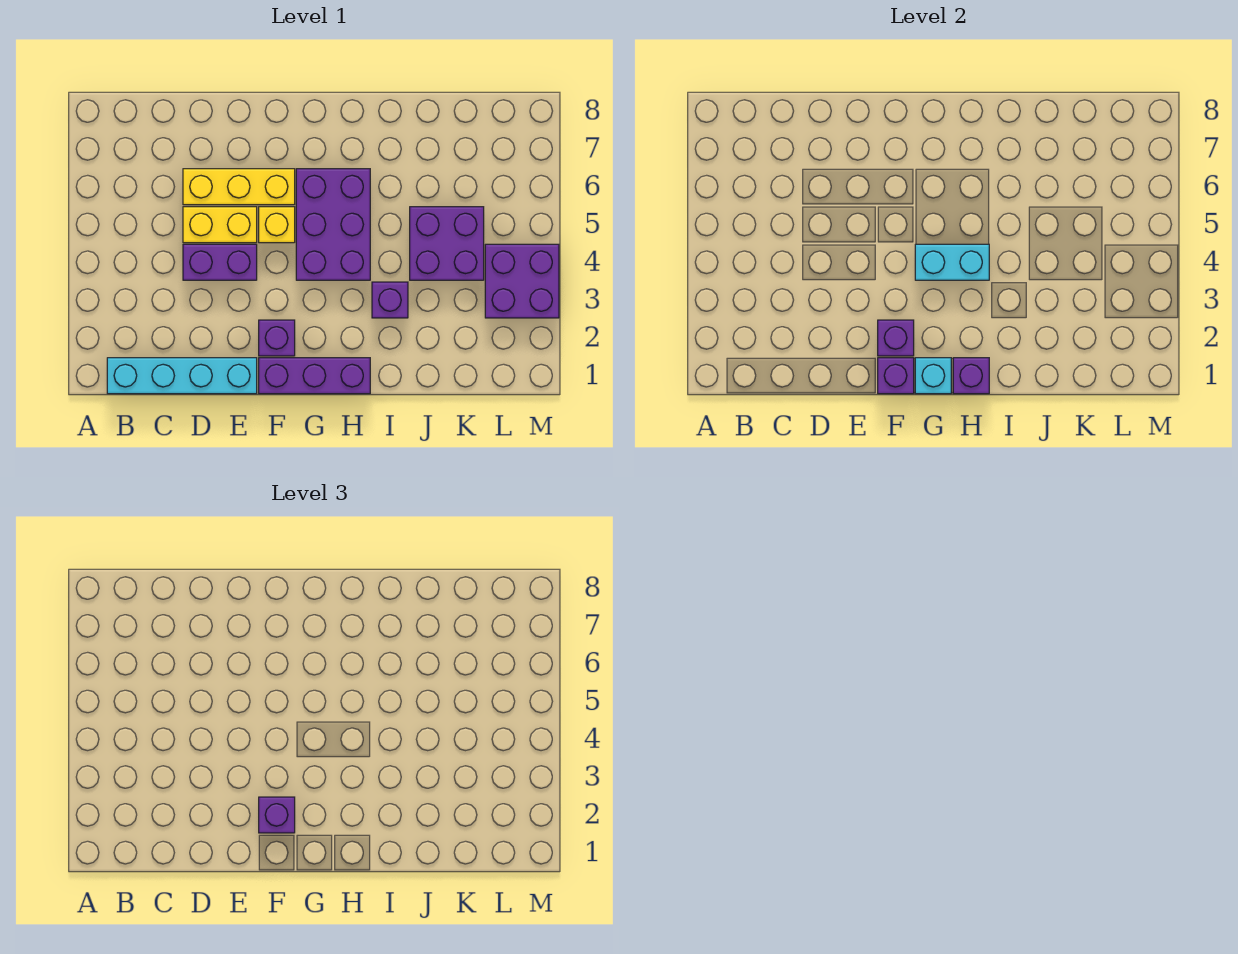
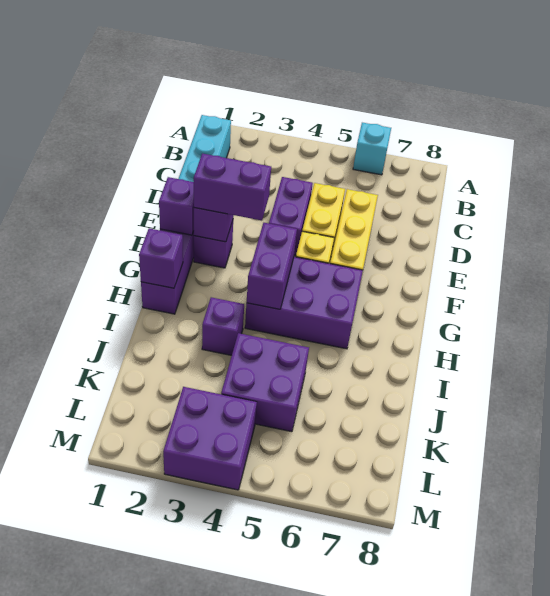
purple brick F2 level 3 -> purple brick F2:F3 level 3
cyan brick G1 level 2 -> cyan brick A6 level 1
cyan brick G4:H4 level 2 -> purple brick G4:H4 level 2

